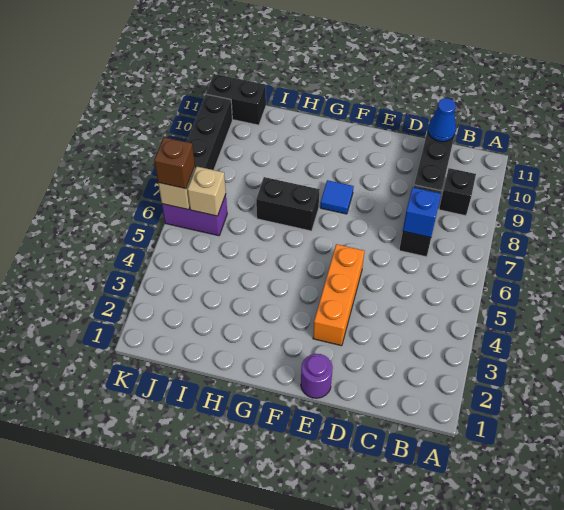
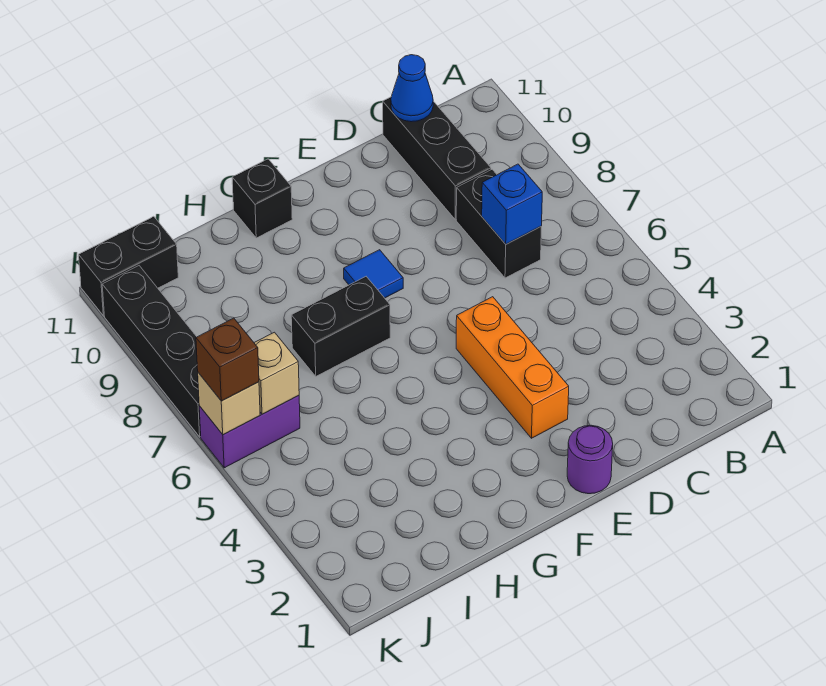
black brick B9 level 1 -> black brick G11 level 1

